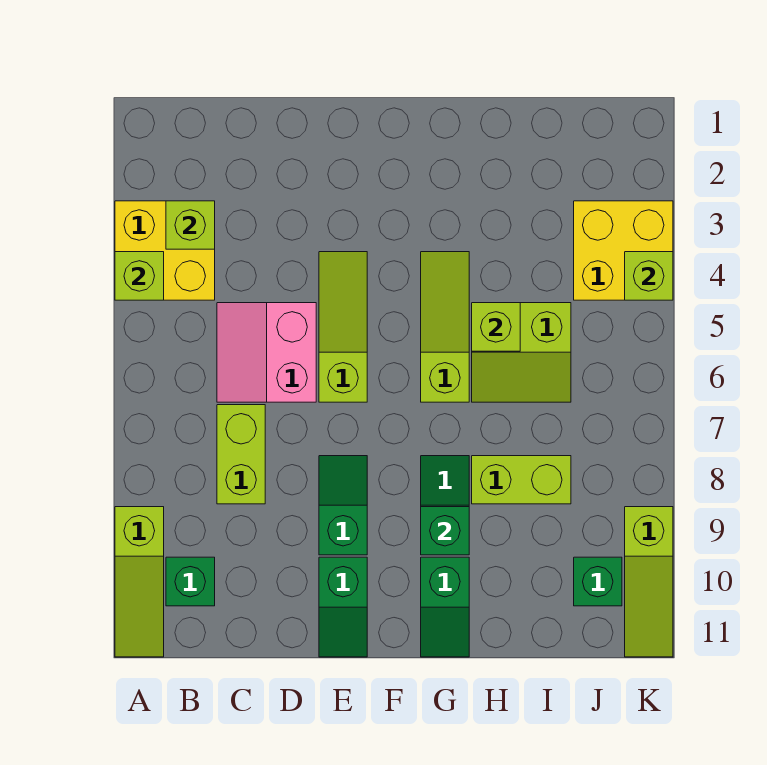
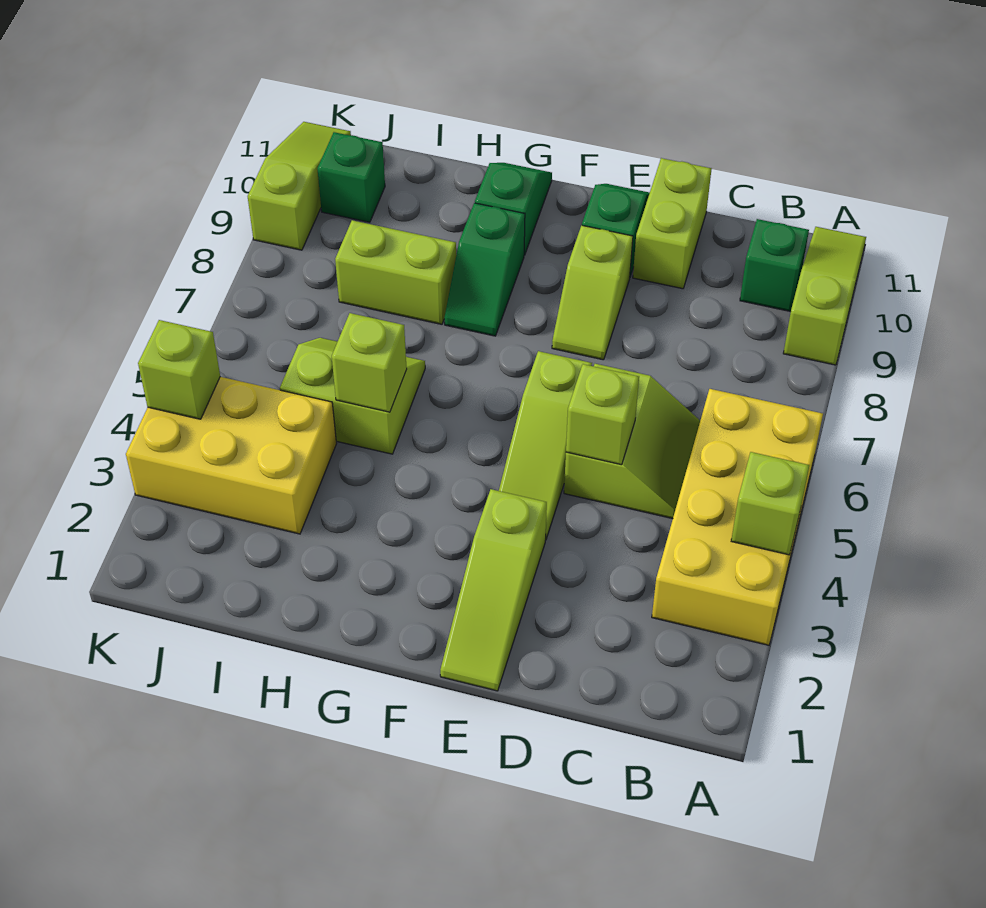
yellow brick A3:B4 level 1 -> yellow brick A3:B6 level 1
lime brick B3 level 2 -> lime brick D5 level 2
pink slope C5:D6 level 1 top D -> lime slope C5:D6 level 1 top D
lime brick C7:C8 level 1 -> lime brick D10:D11 level 1
green slope E8:E9 level 1 top 9 -> lime slope E8:E9 level 1 top 9
lime slope G4:G6 level 1 top 6 -> lime slope E1:E3 level 1 top 3
green brick G9 level 2 -> none
yellow brick J3:K4 level 1 -> yellow brick I3:K4 level 1

